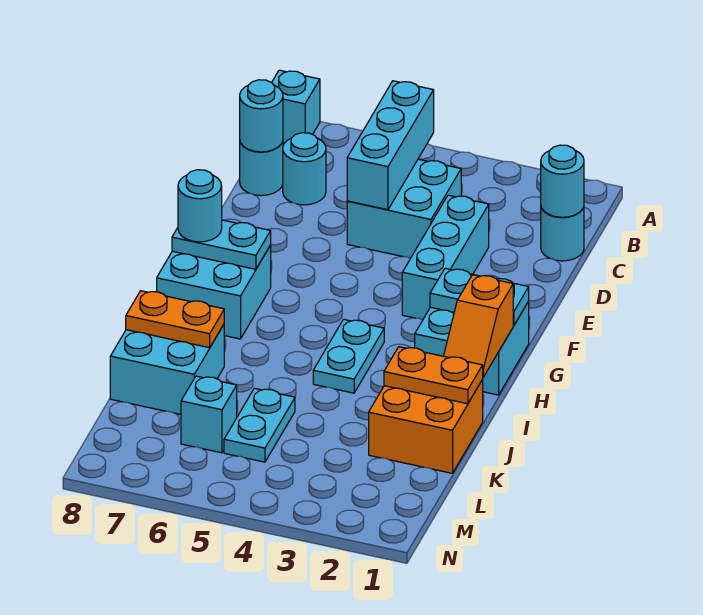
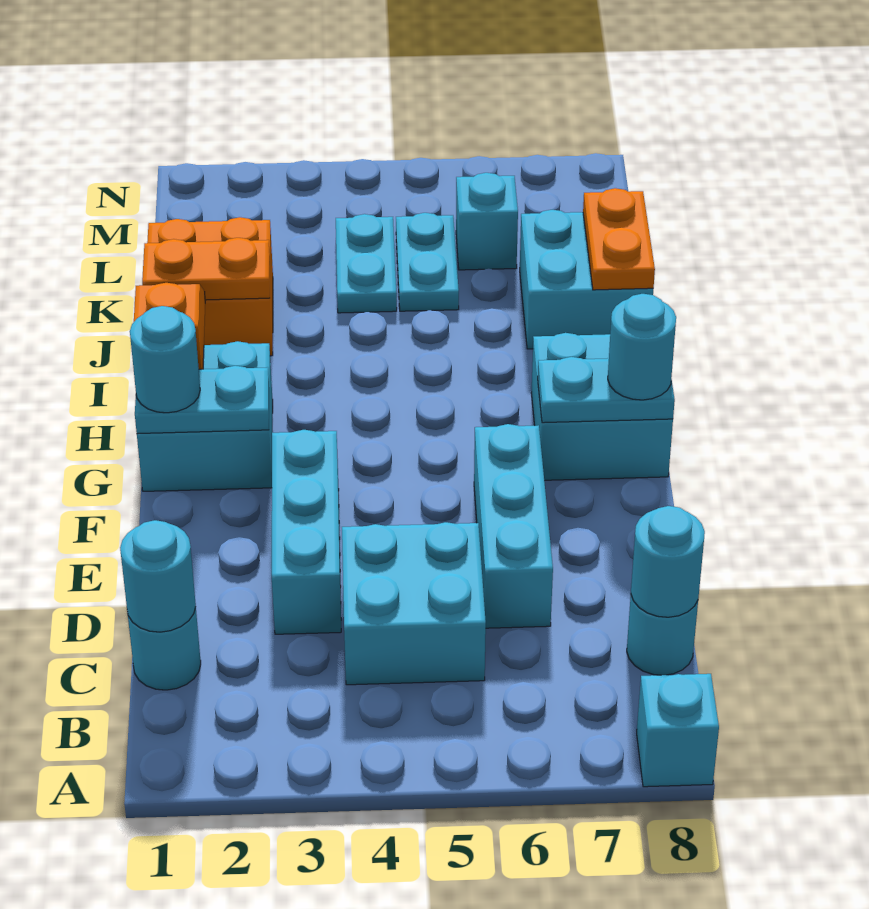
cyan brick B5:D5 level 2 -> cyan brick D6:F6 level 1
cyan round brick C7 level 1 -> cyan round brick G1 level 3
cyan plate H4:I4 level 1 -> cyan plate K4:L4 level 1
orange plate J7:J8 level 2 -> orange plate J8:K8 level 2

